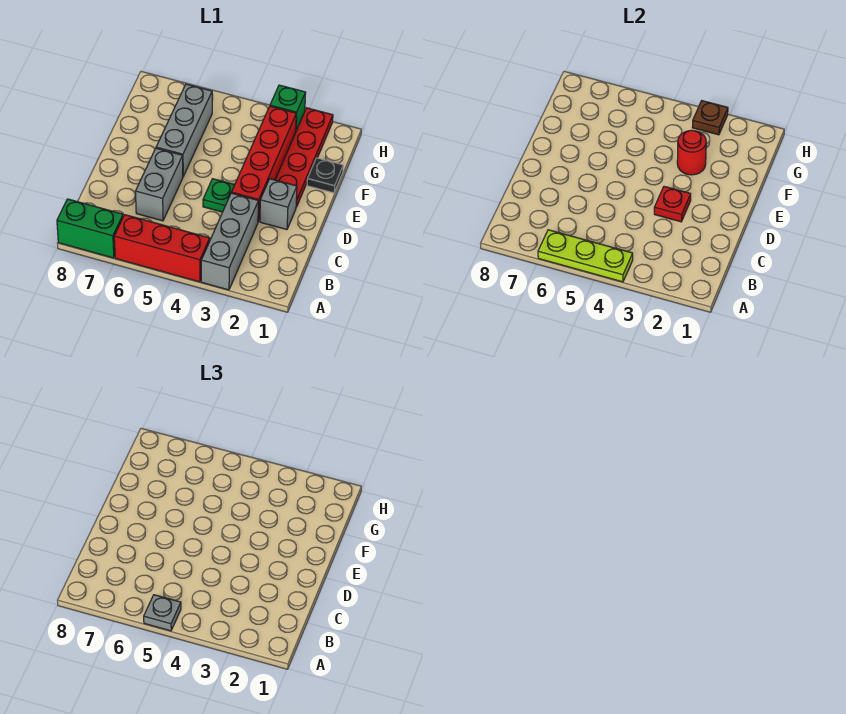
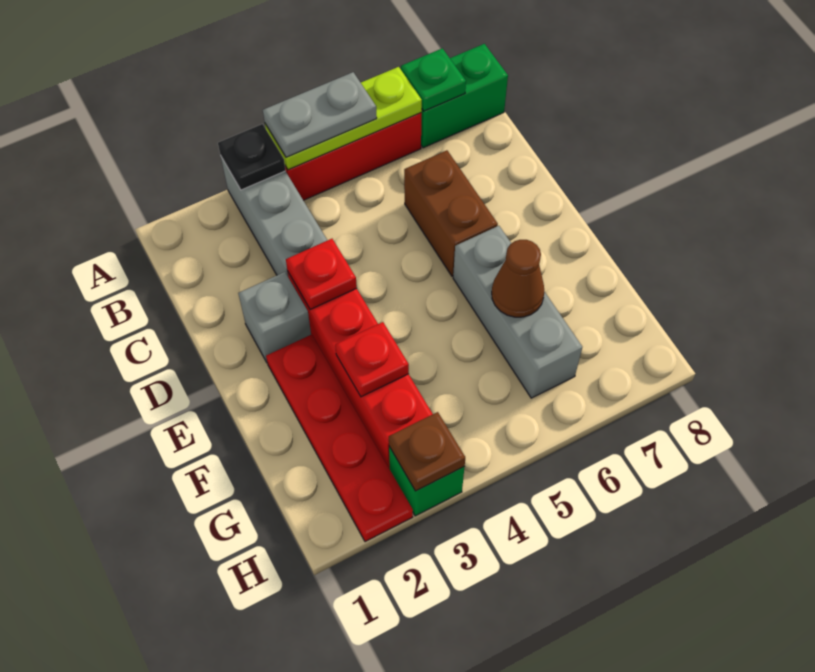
grey plate A5 level 3 -> grey plate A4:A5 level 3
grey brick C6:D6 level 1 -> brown brick C6:D6 level 1
green plate D4 level 1 -> green plate A7 level 2
black plate F1 level 1 -> black plate A3 level 2
red round brick F3 level 2 -> red plate F3 level 2
none -> brown cone F6 level 2

